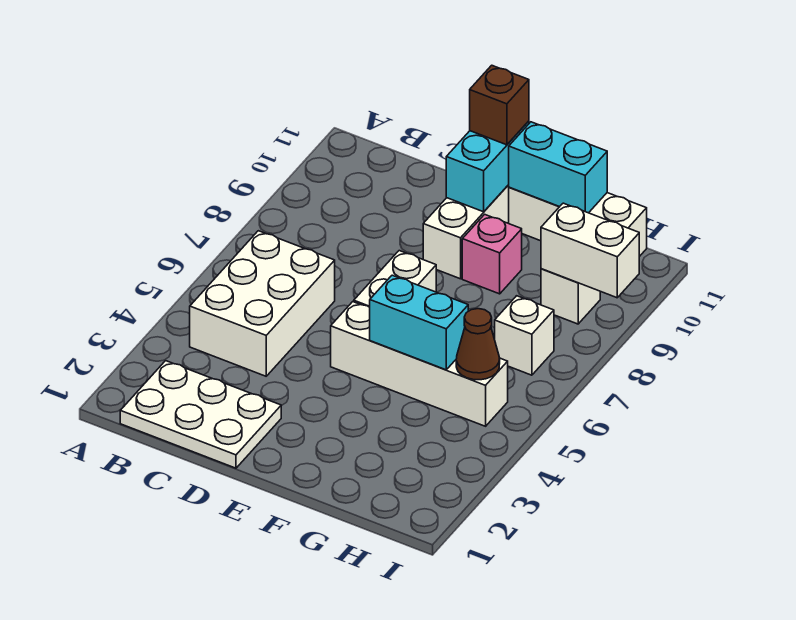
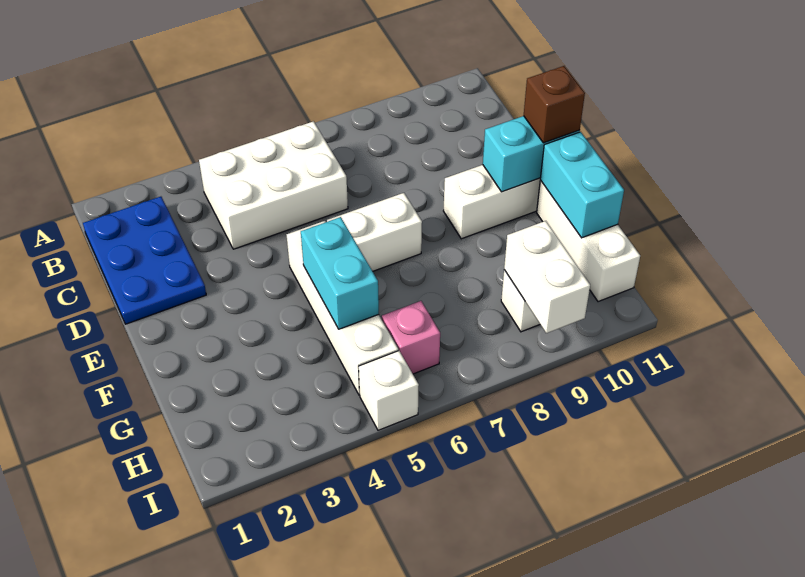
white plate B1:D2 level 1 -> blue plate B1:D2 level 1
pink brick F9 level 1 -> pink brick H6 level 1
brown cone H5 level 2 -> none
white brick H7 level 1 -> white brick I5 level 1

